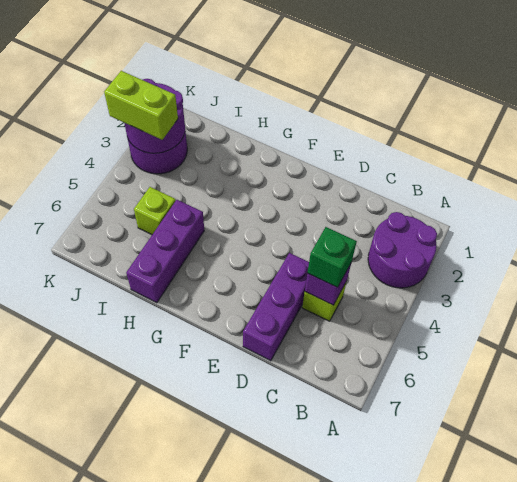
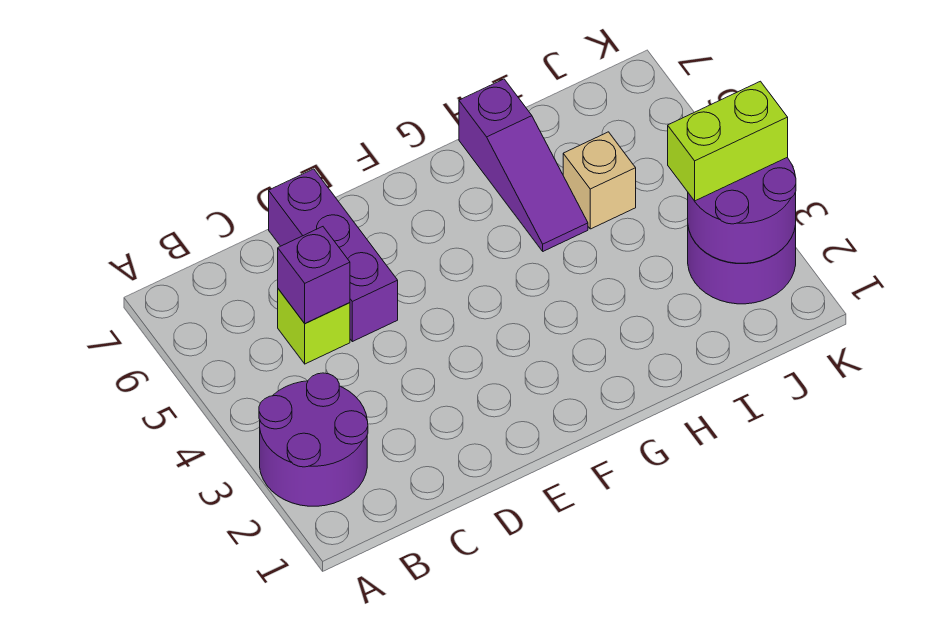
green brick C5 level 3 -> none
purple brick H5:H7 level 1 -> purple slope H5:H7 level 1 top 7
lime brick I5 level 1 -> tan brick I5 level 1

